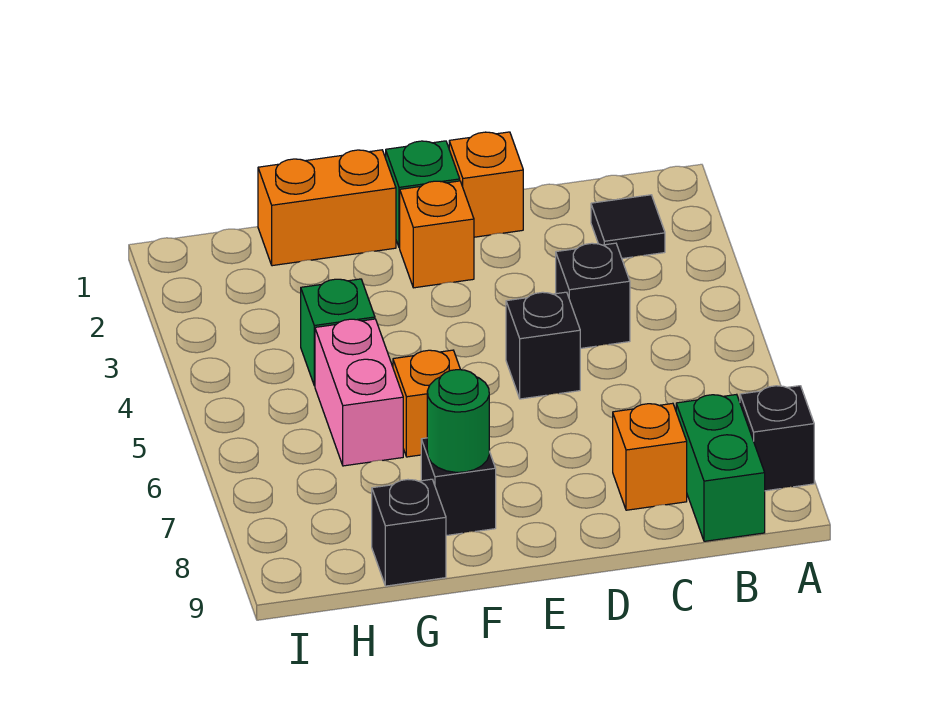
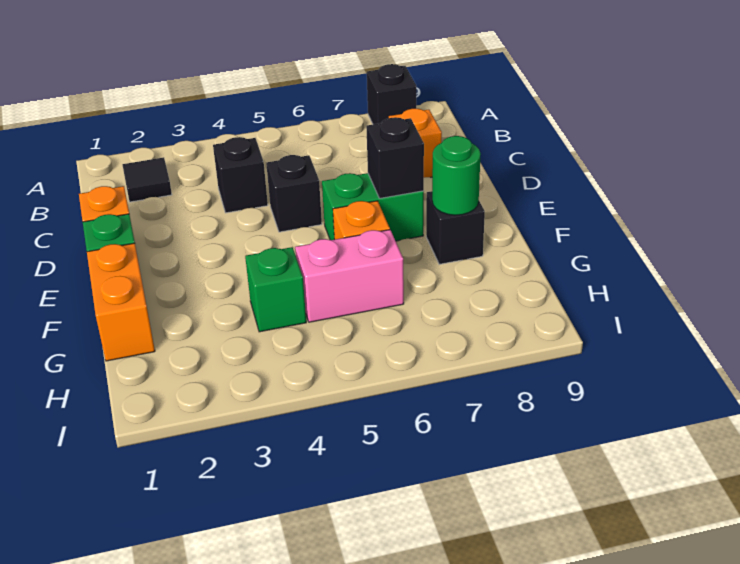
green brick B8:B9 level 1 -> green brick E6:E7 level 1
orange brick E2 level 1 -> none
black brick G9 level 1 -> black brick E7 level 2

